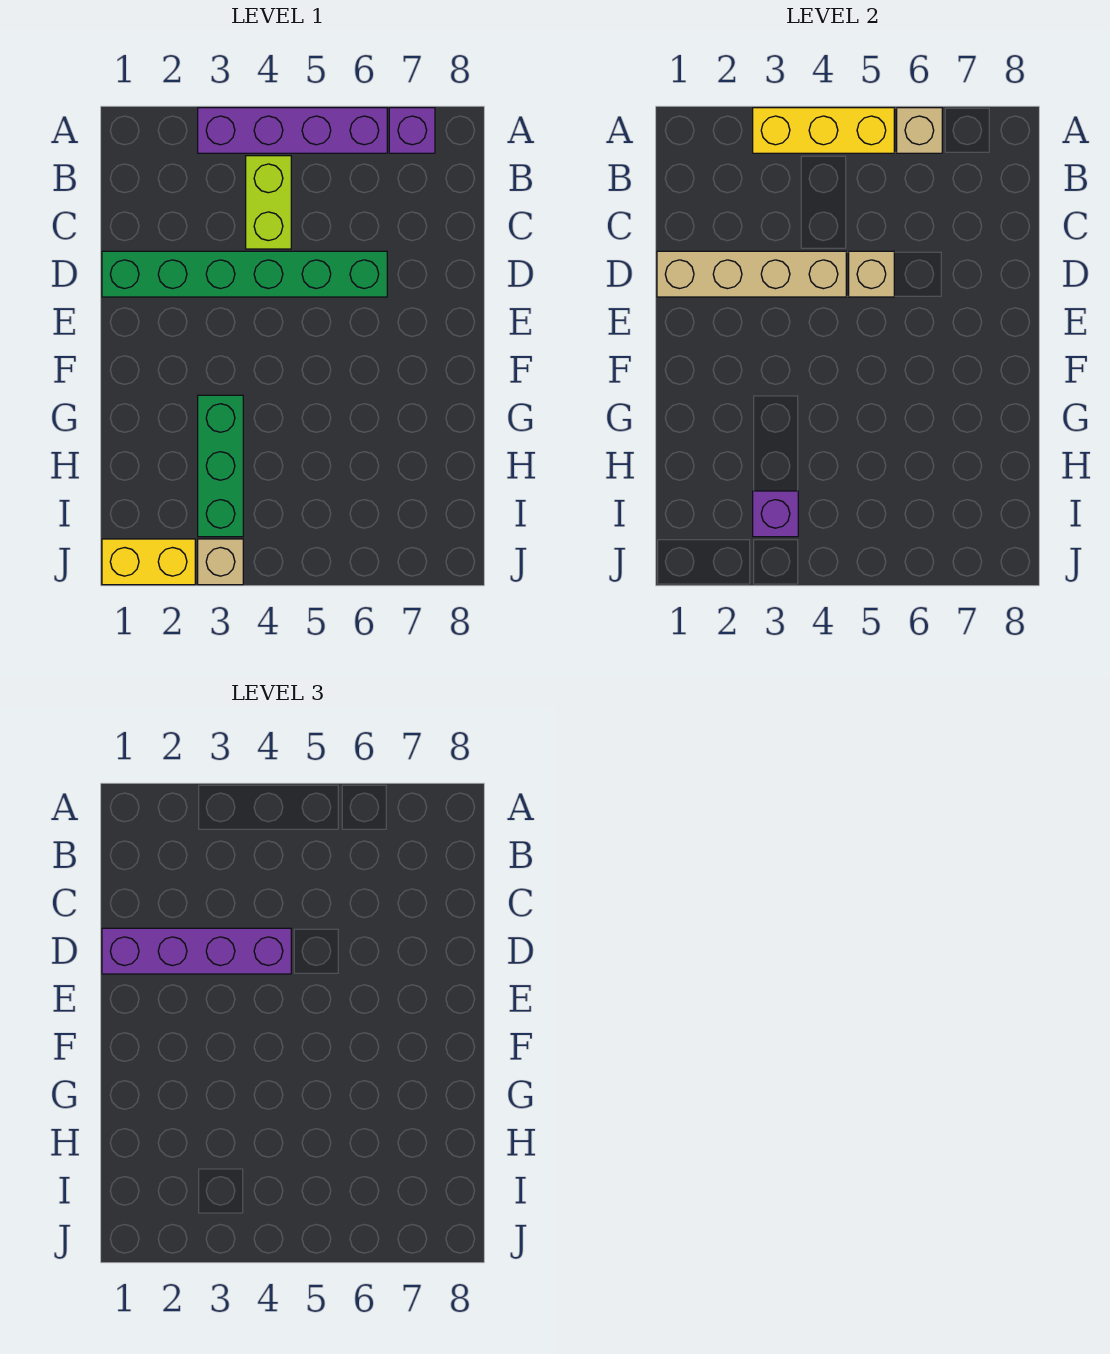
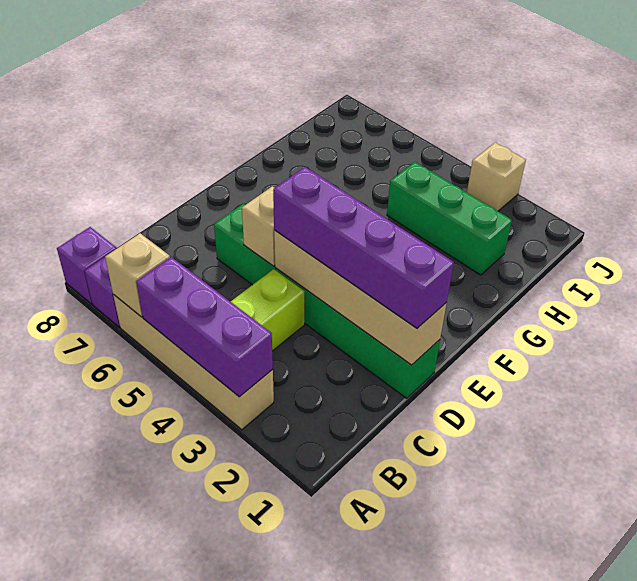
purple brick A3:A6 level 1 -> tan brick A3:A6 level 1
yellow brick A3:A5 level 2 -> purple brick A3:A5 level 2
green brick G3:I3 level 1 -> green brick H2:H4 level 1
purple brick I3 level 2 -> purple brick A8 level 1
yellow brick J1:J2 level 1 -> none

